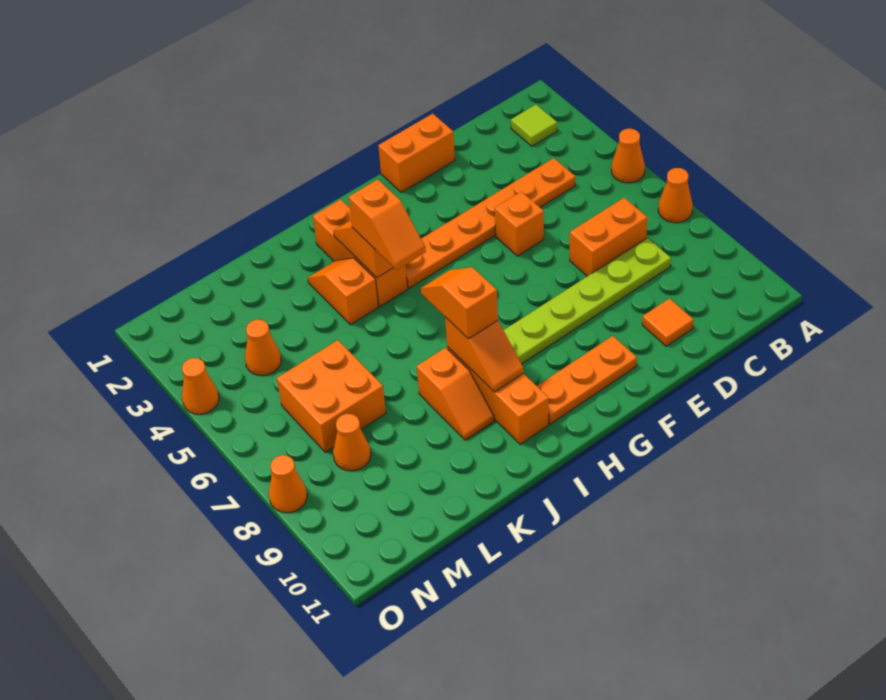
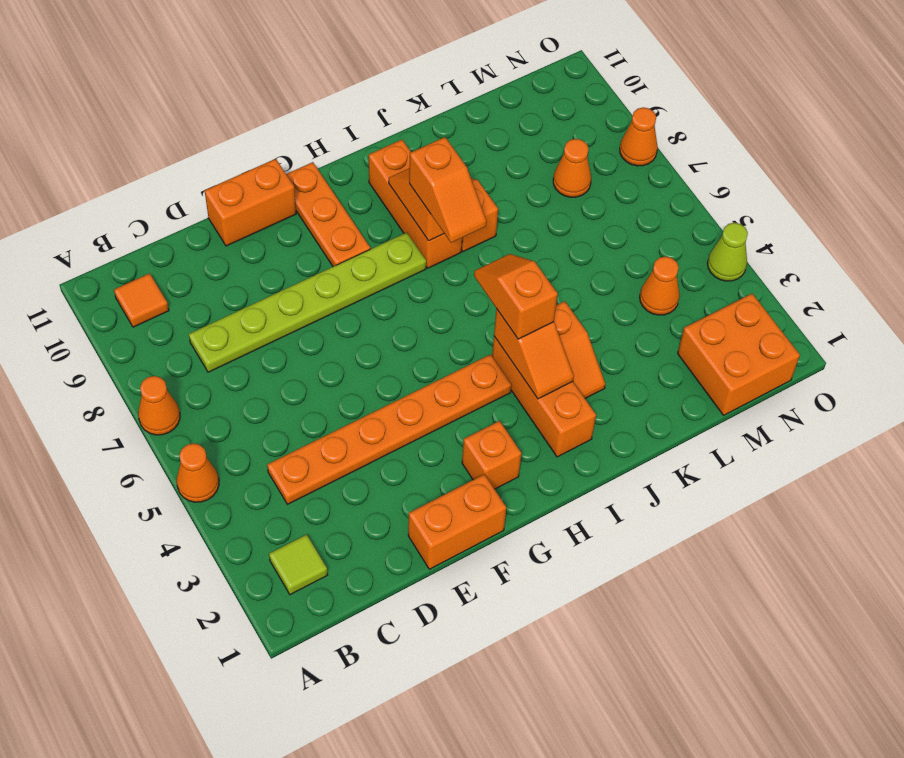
orange brick C7:D7 level 1 -> orange brick E11:F11 level 1
orange tile D10 level 1 -> orange tile B10 level 1
orange brick E5 level 1 -> orange brick G2 level 1
orange plate F10:H10 level 1 -> orange plate G9:G11 level 1
orange brick L6:M7 level 1 -> orange brick M1:N2 level 1
orange cone O4 level 1 -> lime cone O4 level 1

